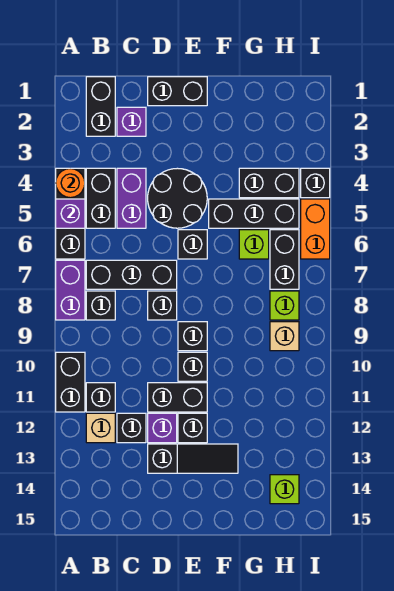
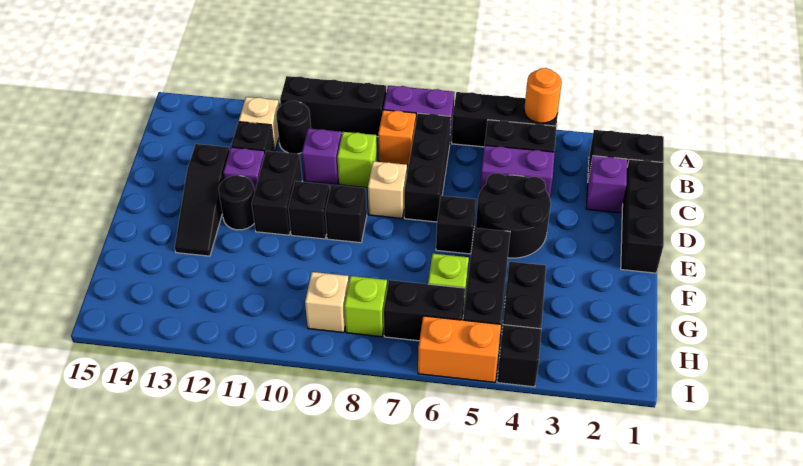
purple brick A5 level 2 -> purple brick C10 level 1
black brick A10:A11 level 1 -> black brick A9:A11 level 1
black brick B8 level 1 -> orange brick B8 level 1
black brick B11 level 1 -> black round brick B11 level 1
black brick D1:E1 level 1 -> black brick C1:E1 level 1
black brick D8 level 1 -> tan brick D8 level 1
black brick E12 level 1 -> black round brick E12 level 1
lime brick H14 level 1 -> lime brick C9 level 1

